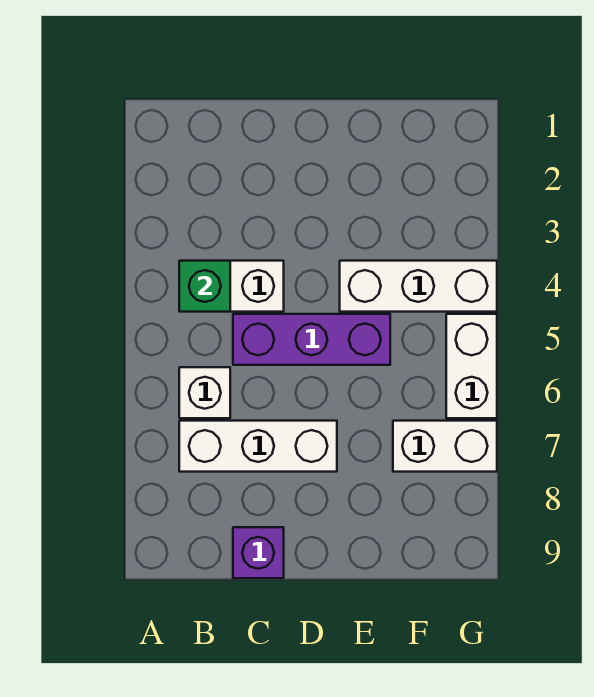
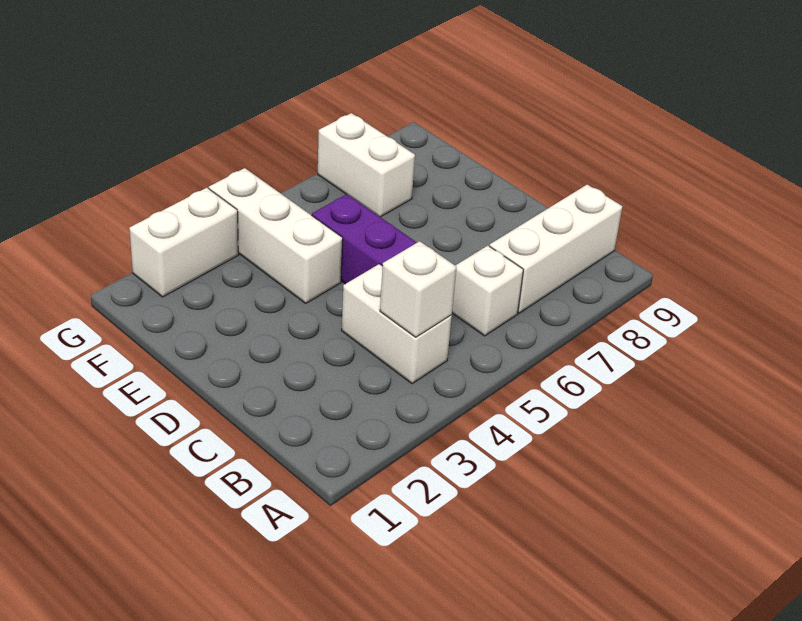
green brick B4 level 2 -> white brick B4 level 2
white brick B7:D7 level 1 -> white brick B7:B9 level 1
purple brick C9 level 1 -> none
white brick G5:G6 level 1 -> white brick G2:G3 level 1

